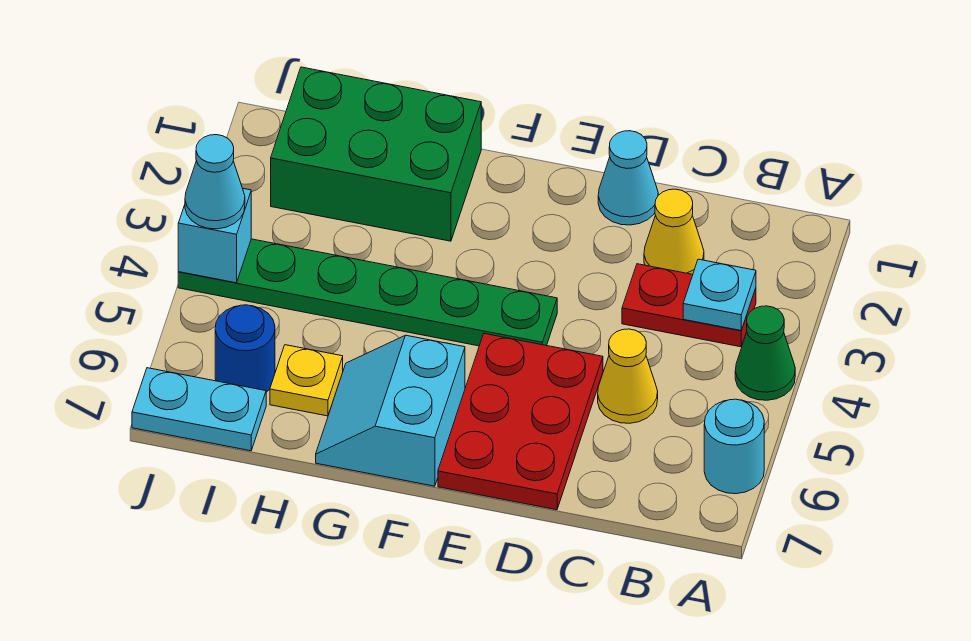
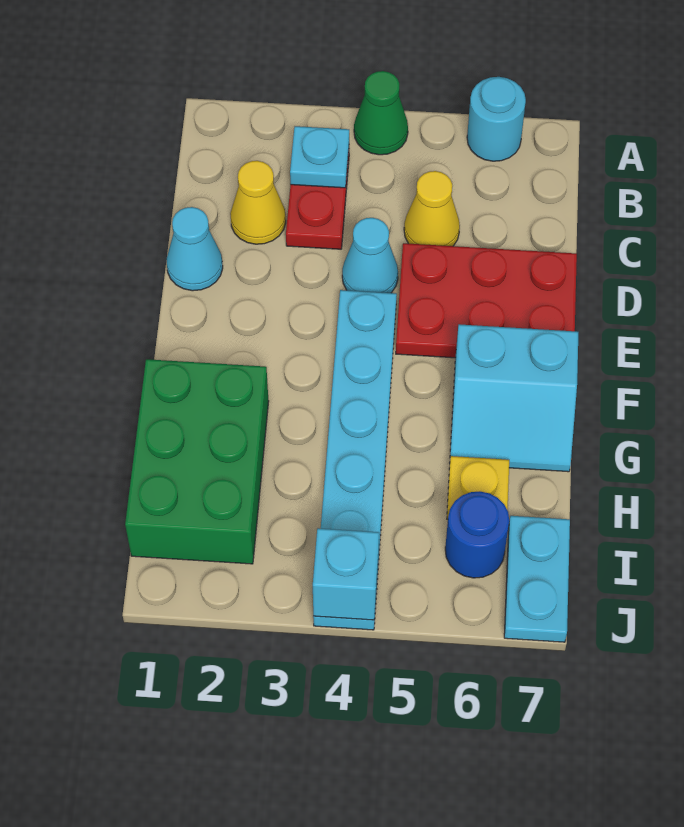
green plate E4:J4 level 1 -> cyan plate E4:J4 level 1
cyan cone J4 level 3 -> cyan cone D4 level 1

